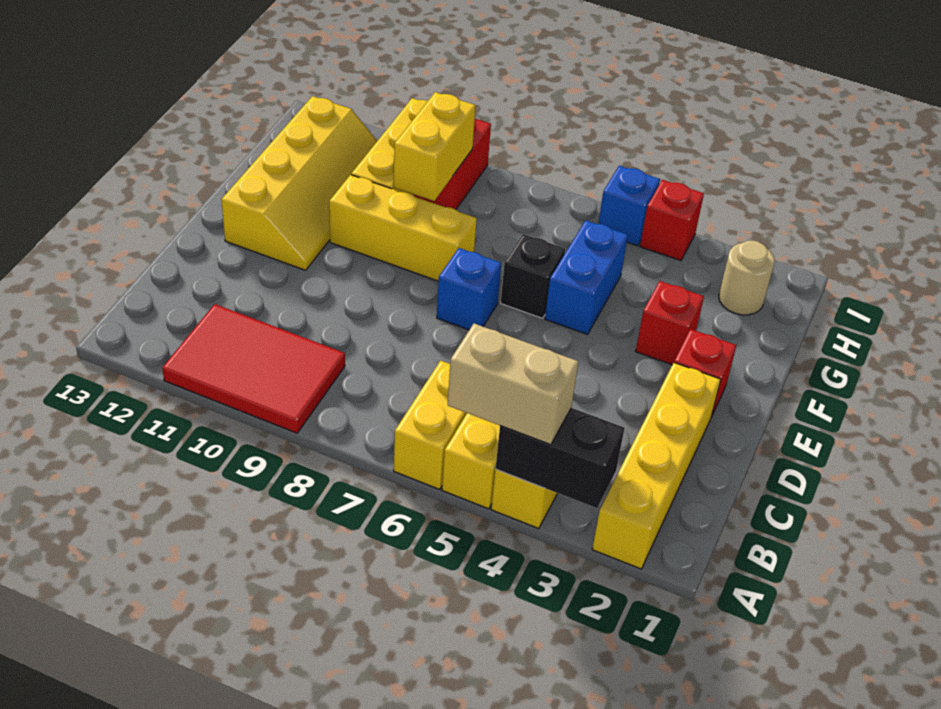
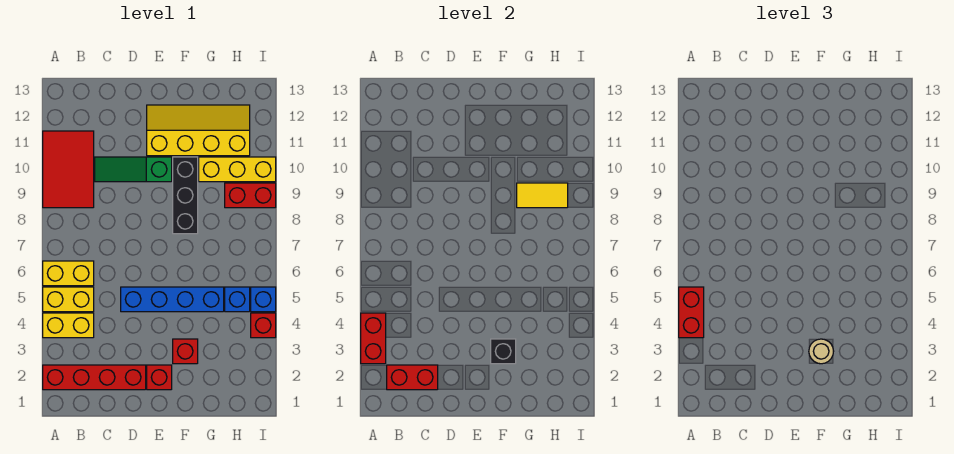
yellow brick A2:D2 level 1 -> red brick A2:D2 level 1
black brick A3:A4 level 2 -> red brick A3:A4 level 2
tan brick A4:A5 level 3 -> red brick A4:A5 level 3
none -> red brick B2:C2 level 2
none -> green slope C10:E10 level 1 top E
blue brick E7 level 1 -> blue brick H5 level 1
yellow slope E11:H12 level 1 top 12 -> yellow slope E11:H12 level 1 top 11
blue brick F5:G5 level 1 -> blue brick D5:G5 level 1
black brick F6 level 1 -> black brick F3 level 2
yellow brick F8:F10 level 1 -> black brick F8:F10 level 1
yellow brick G9:H9 level 2 -> yellow tile G9:H9 level 2
tan round brick H2 level 1 -> tan round brick F3 level 3

